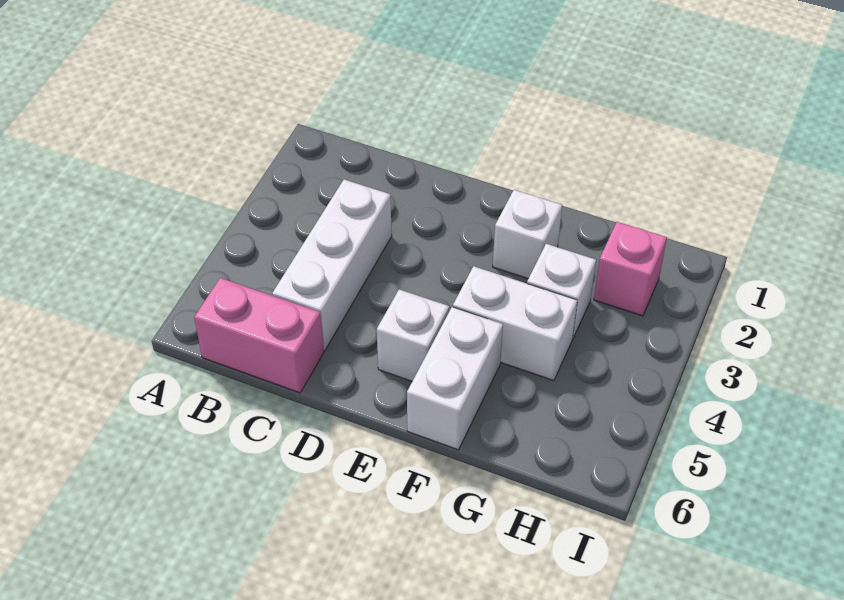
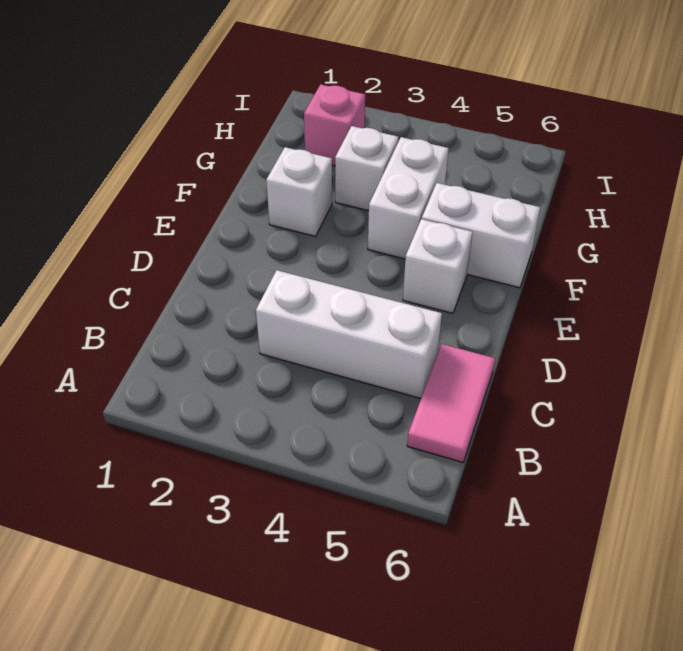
pink brick B6:C6 level 1 -> pink tile B6:C6 level 1

